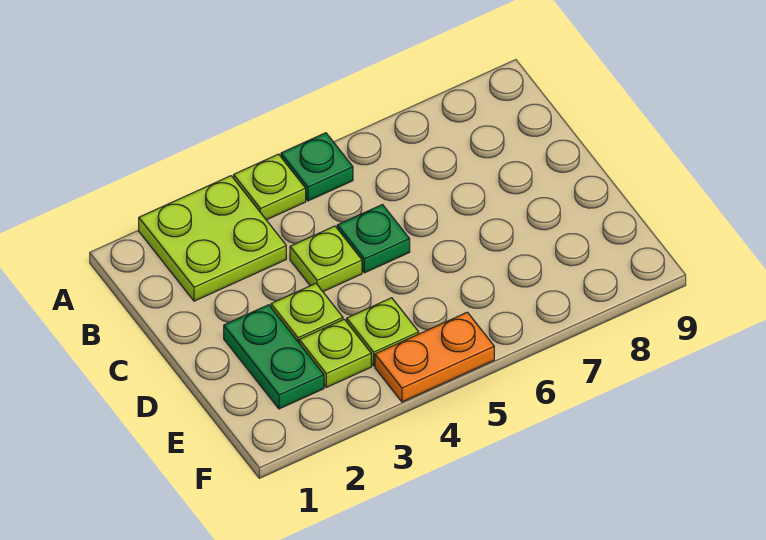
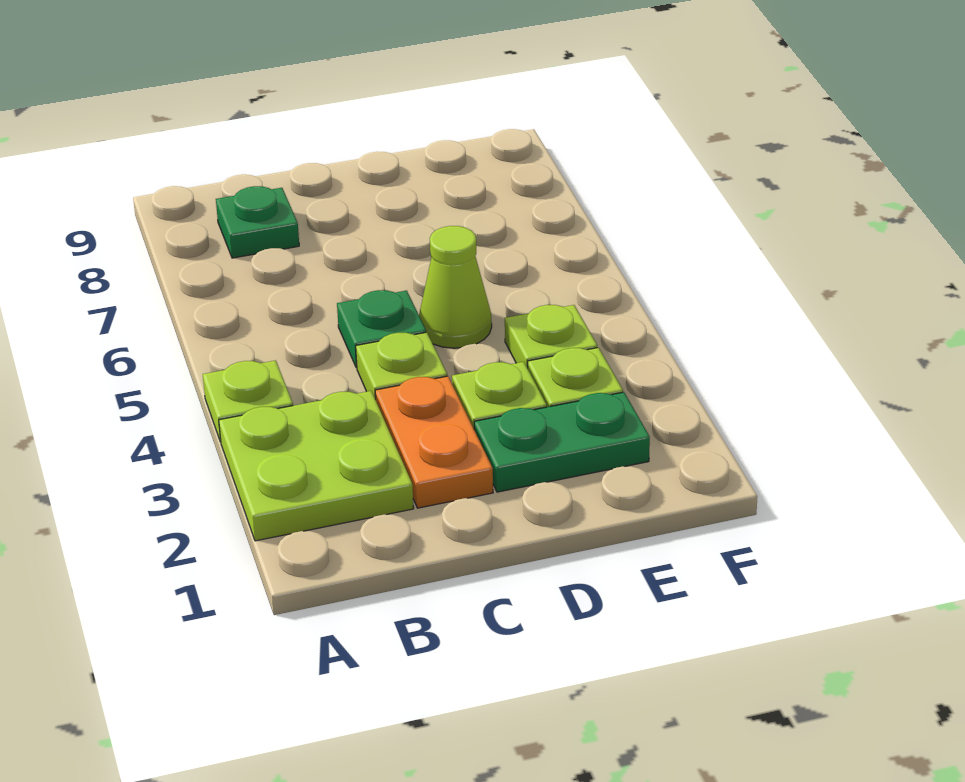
green plate A5 level 1 -> green plate B8 level 1
none -> lime cone D5 level 1
orange plate F4:F5 level 1 -> orange plate C2:C3 level 1

